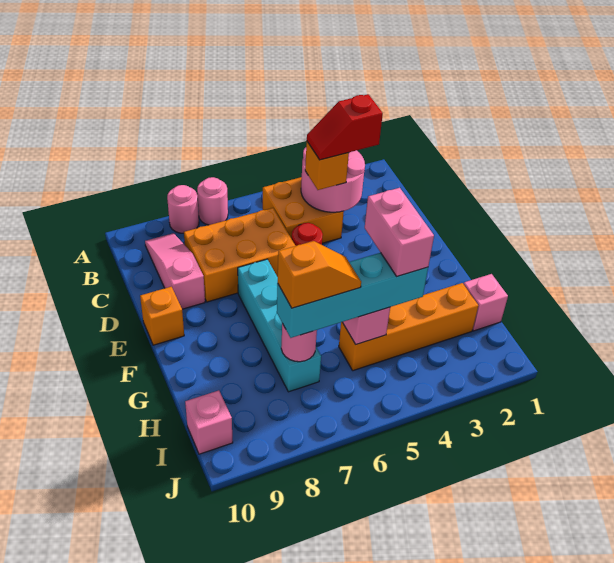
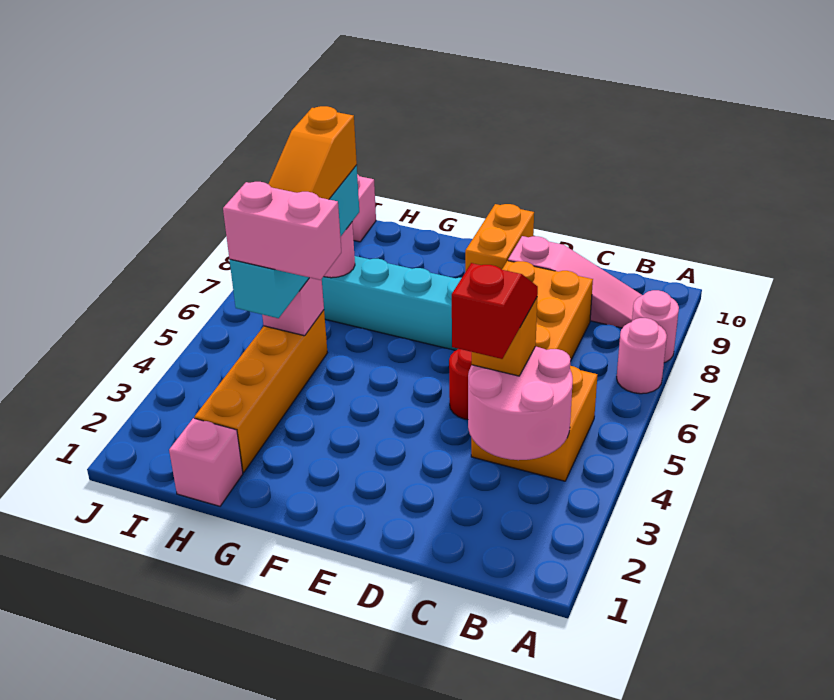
orange brick E10 level 1 -> orange brick E9:E10 level 1
orange slope H6:H7 level 4 top 7 -> orange slope H5:H7 level 4 top 7

